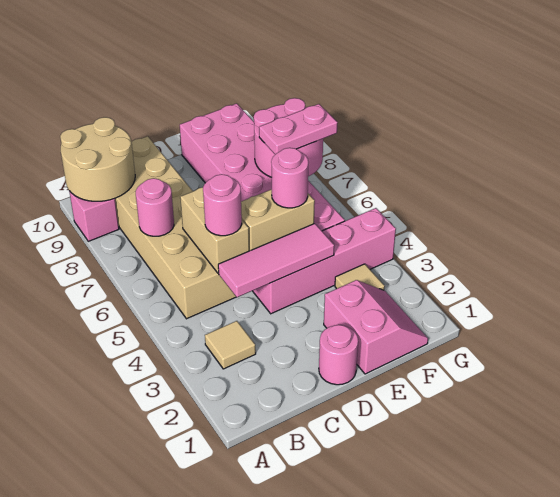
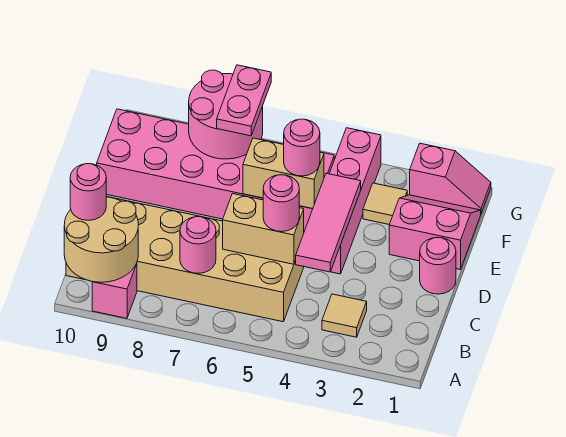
none -> pink round brick B10 level 3
tan brick D5:E5 level 2 -> tan brick E5:E6 level 2
none -> pink slope G1:G2 level 1 top 2

